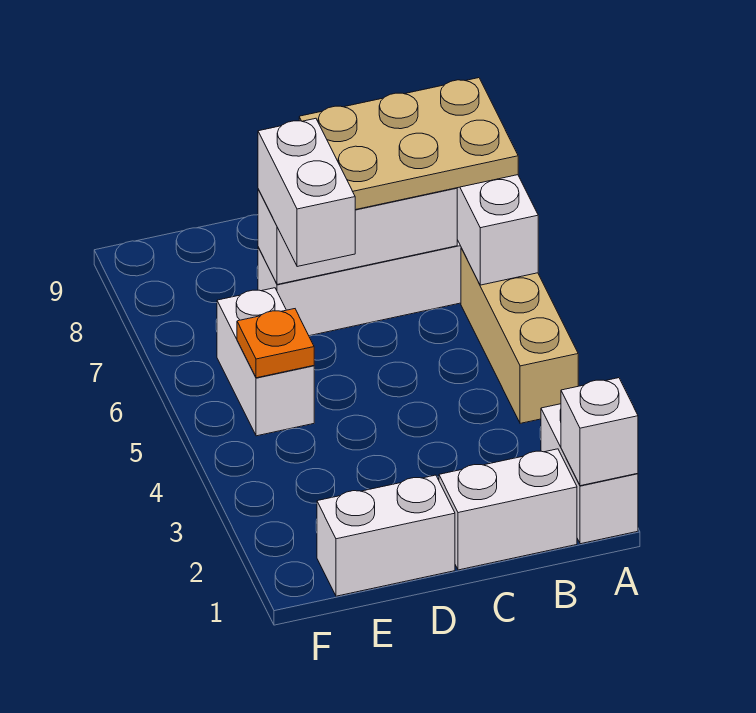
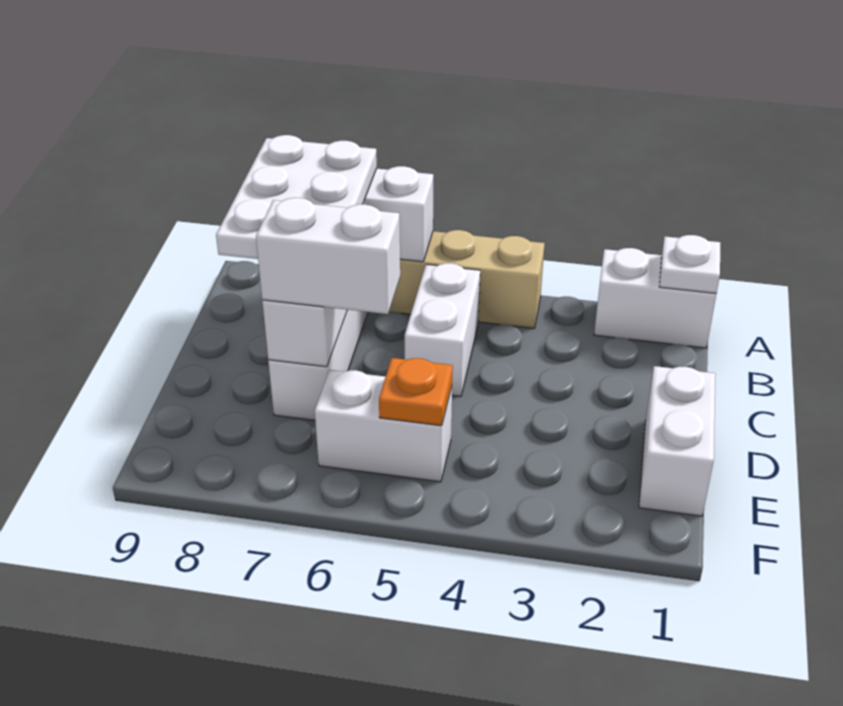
white brick A1 level 2 -> white plate A1 level 2
tan plate A7:C8 level 3 -> white plate A7:C8 level 3
white brick B1:C1 level 1 -> white brick B5:C5 level 1

